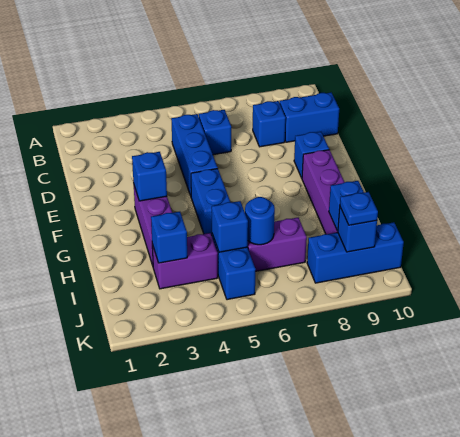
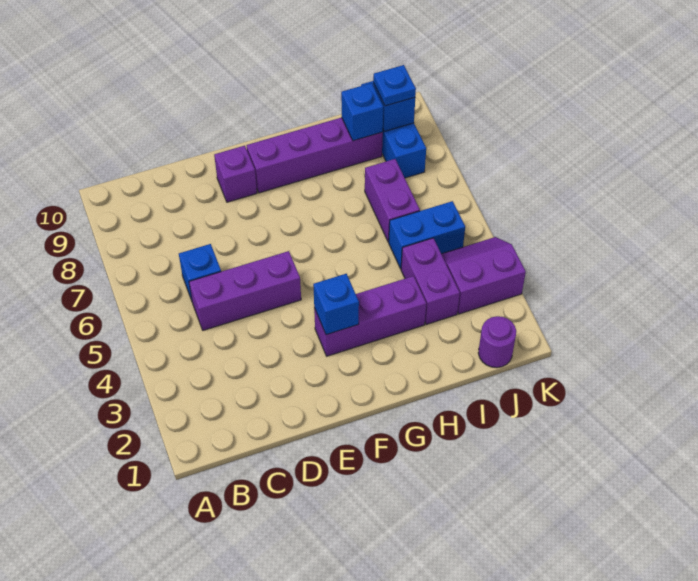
blue brick C5:E5 level 1 -> purple brick C5:E5 level 1
blue brick C8 level 1 -> none
blue brick C9:C10 level 1 -> none
blue brick E9 level 1 -> purple brick E9 level 1
blue brick F5:G5 level 1 -> none
blue brick I3 level 2 -> none
blue brick I5 level 2 -> none
blue round brick I6 level 2 -> none
none -> purple round brick J1 level 1
none -> purple slope J3:K4 level 1 top 3

